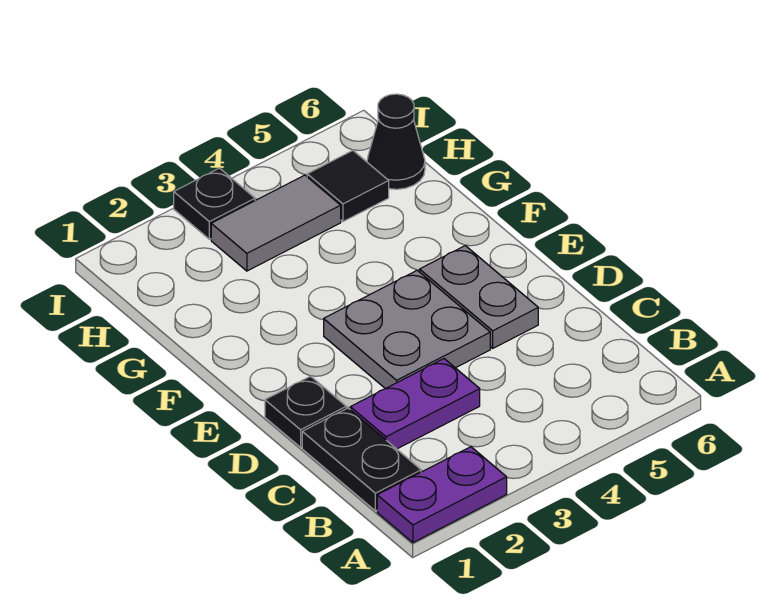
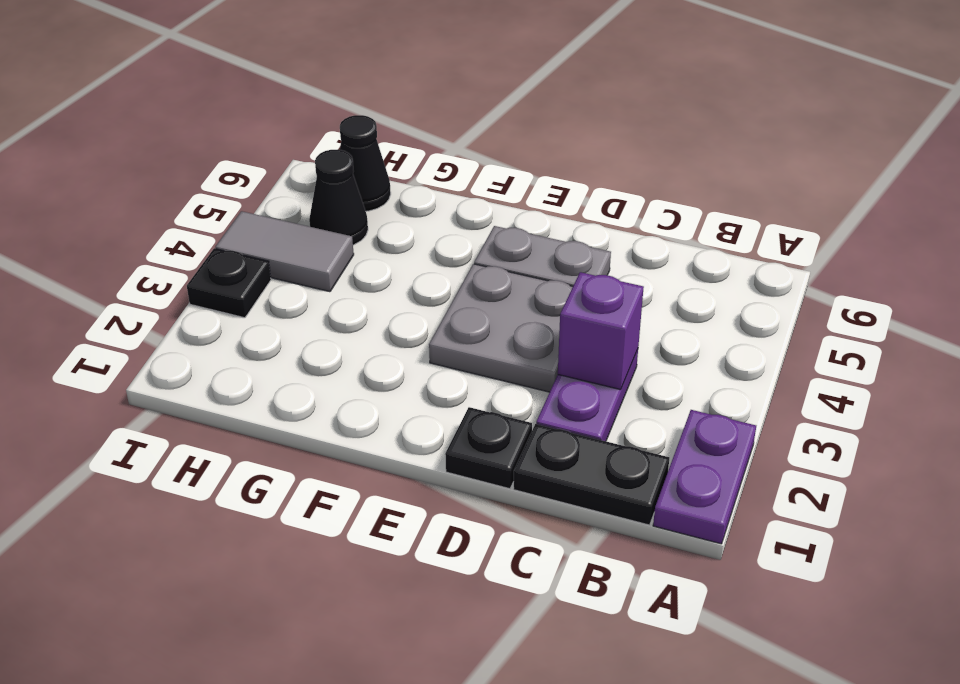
none -> purple brick C3 level 2
grey tile H3:H4 level 1 -> grey tile H4:I4 level 1
black tile H5 level 1 -> black cone H5 level 1

